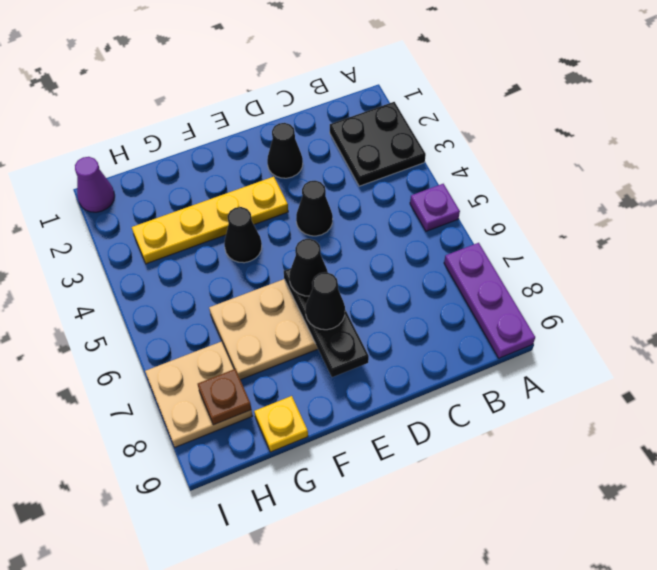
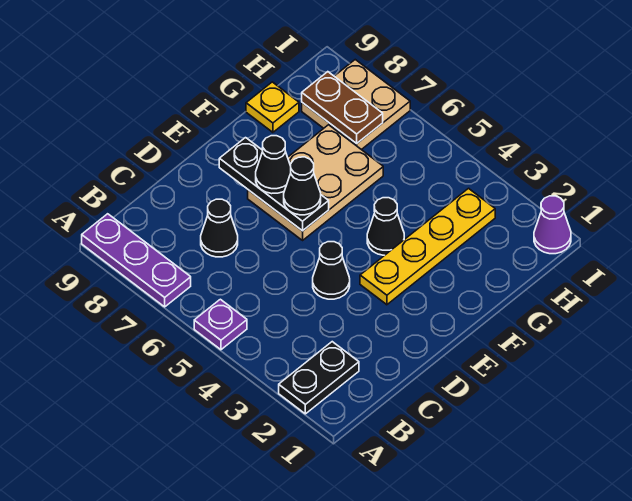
black plate A2:B3 level 1 -> black plate A2:B2 level 1
black cone D2 level 1 -> black cone C7 level 1
brown plate H8 level 2 -> brown plate H7:H8 level 2

